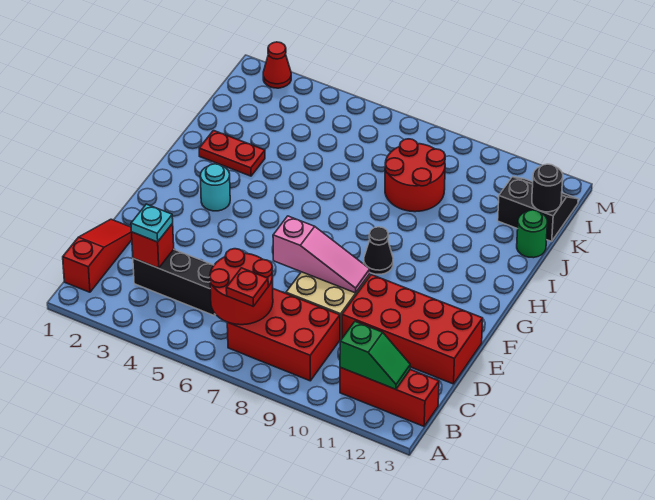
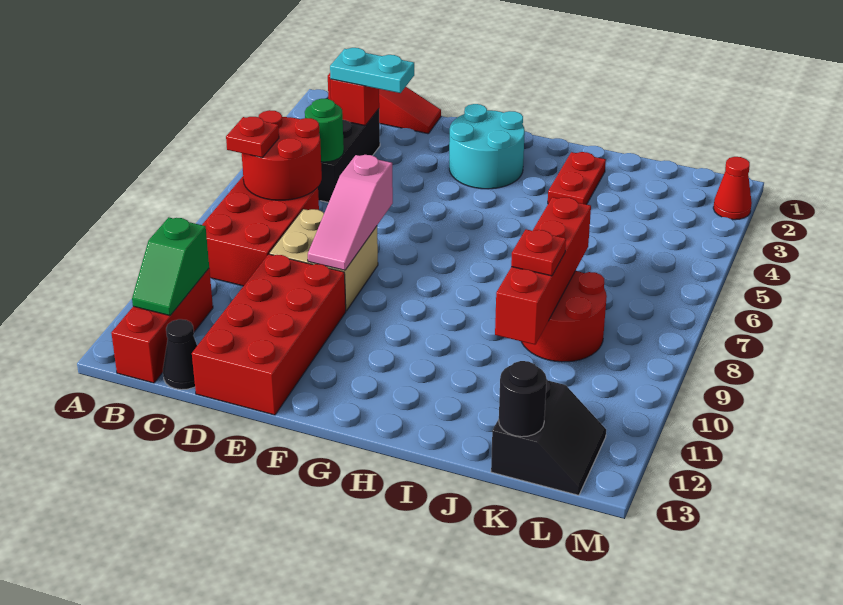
cyan plate C3 level 3 -> cyan plate C3:D3 level 3
cyan round brick G3 level 1 -> cyan round brick F2:G3 level 1
black cone G9 level 1 -> black cone C13 level 1
none -> red brick J7:J10 level 2
none -> red plate J9 level 3
green round brick J13 level 1 -> green round brick C5 level 2

